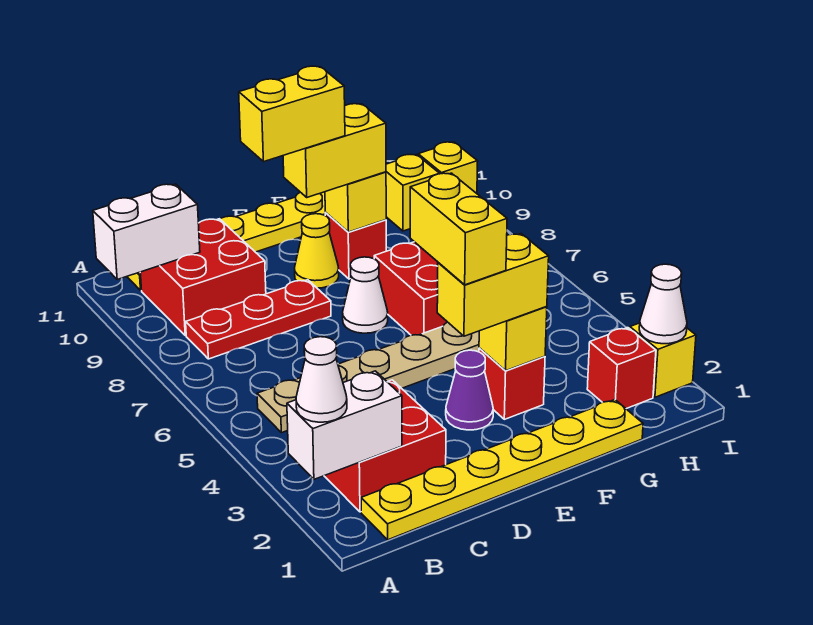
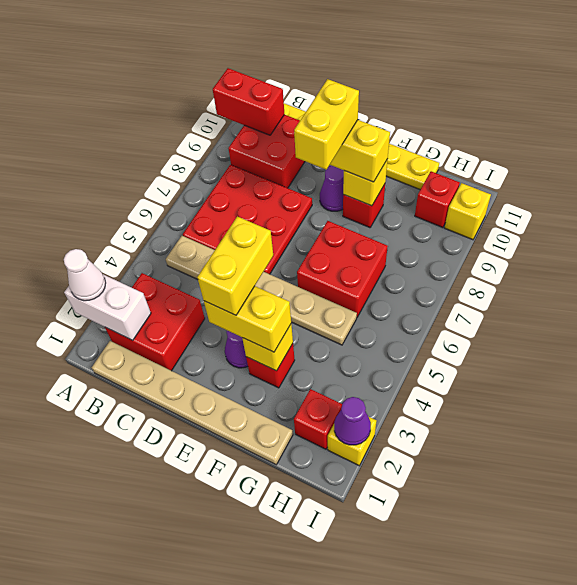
white brick A10:B10 level 2 -> red brick A10:B10 level 2
yellow plate B1:G1 level 1 -> tan plate B1:G1 level 1
red plate B8:D8 level 1 -> red plate B6:D8 level 1
yellow brick D9:E9 level 4 -> yellow brick E8:E9 level 4
white cone E7 level 1 -> none
yellow cone E9 level 1 -> purple cone E9 level 1
yellow brick H10 level 1 -> red brick H10 level 1
white cone I2 level 2 -> purple cone I2 level 2

